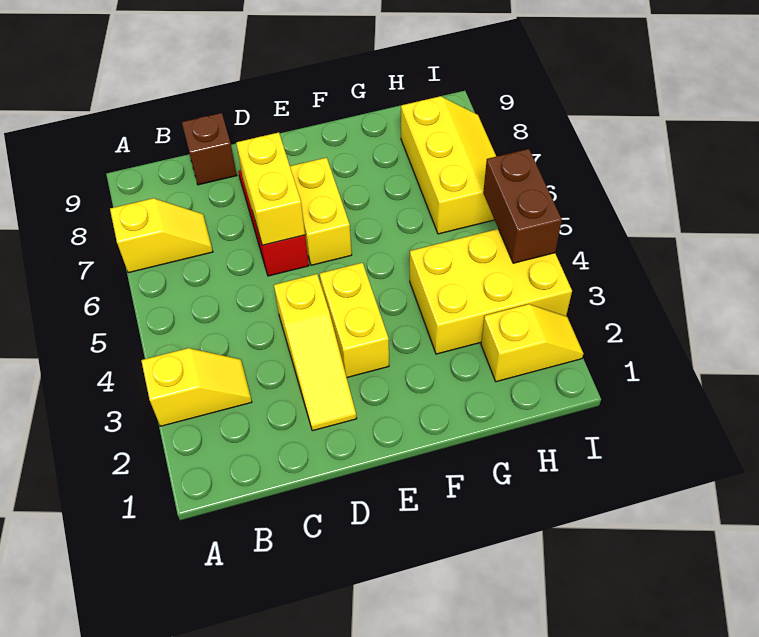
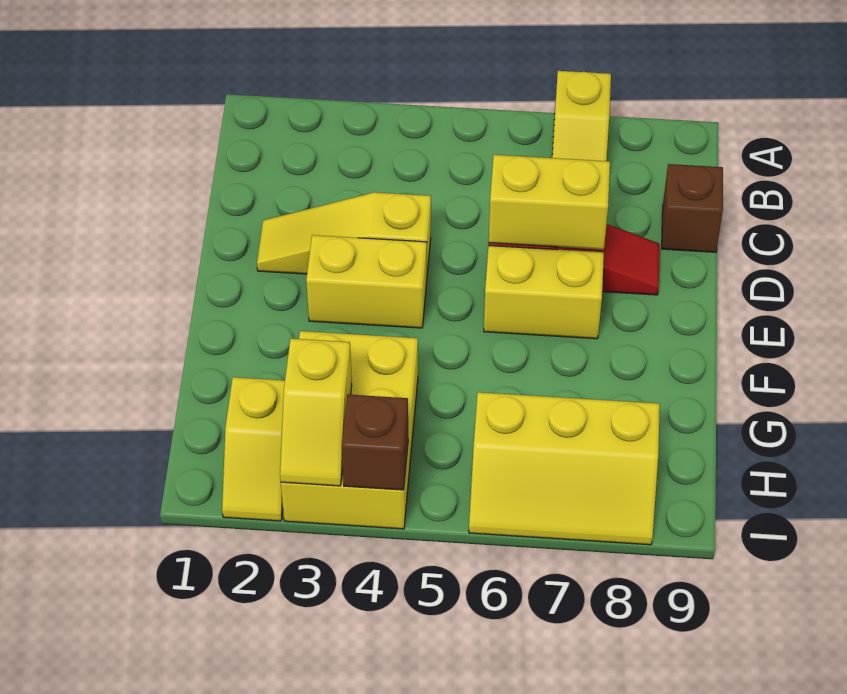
yellow slope A3:B3 level 1 top A -> yellow slope H3:I3 level 2 top H
brown brick I4:I5 level 2 -> brown brick I4 level 2

